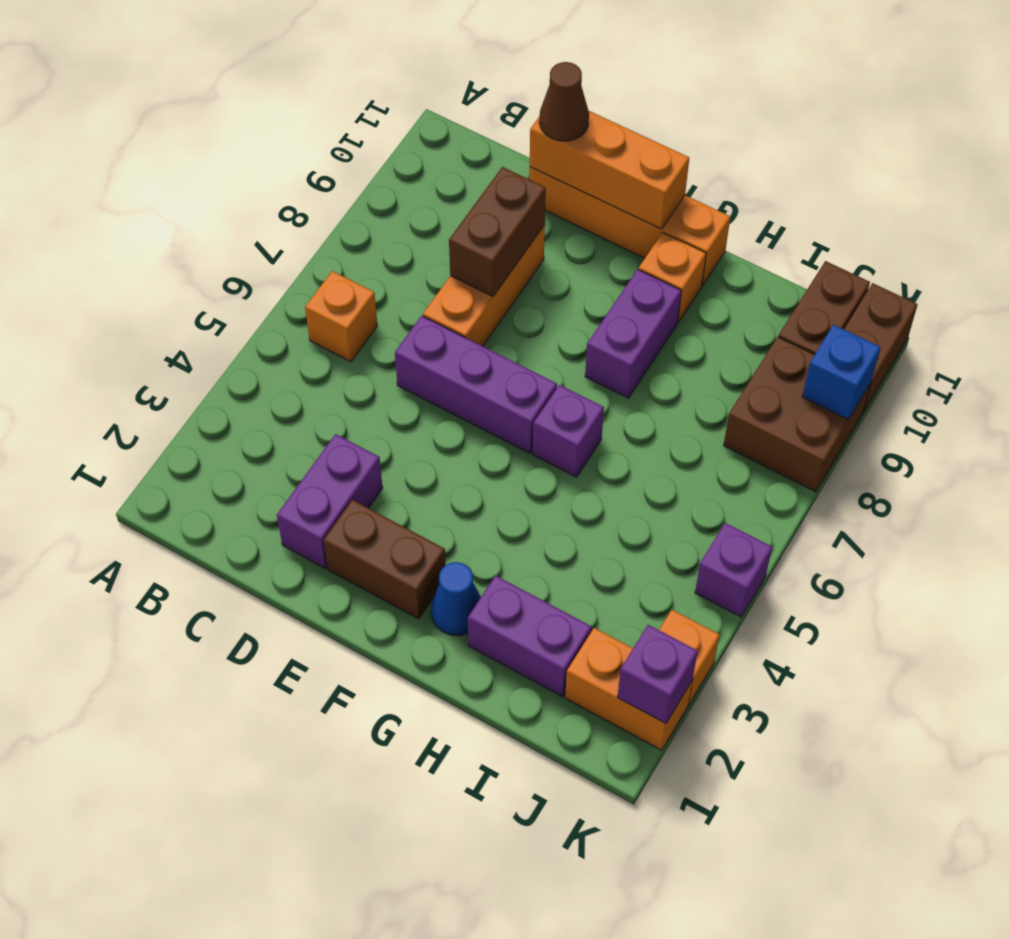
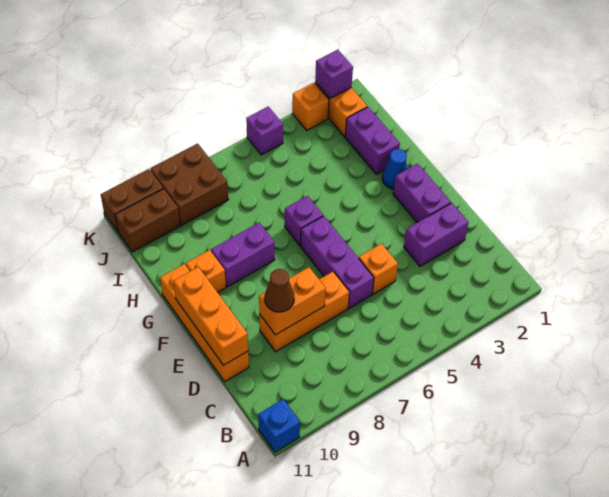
orange brick B6 level 1 -> orange brick D5 level 1
brown brick D8:D9 level 2 -> orange brick D8:D9 level 2
brown cone D11 level 3 -> brown cone D9 level 3
brown brick E2:F2 level 1 -> purple brick E2:F2 level 1
blue brick K9 level 2 -> blue brick A11 level 1

